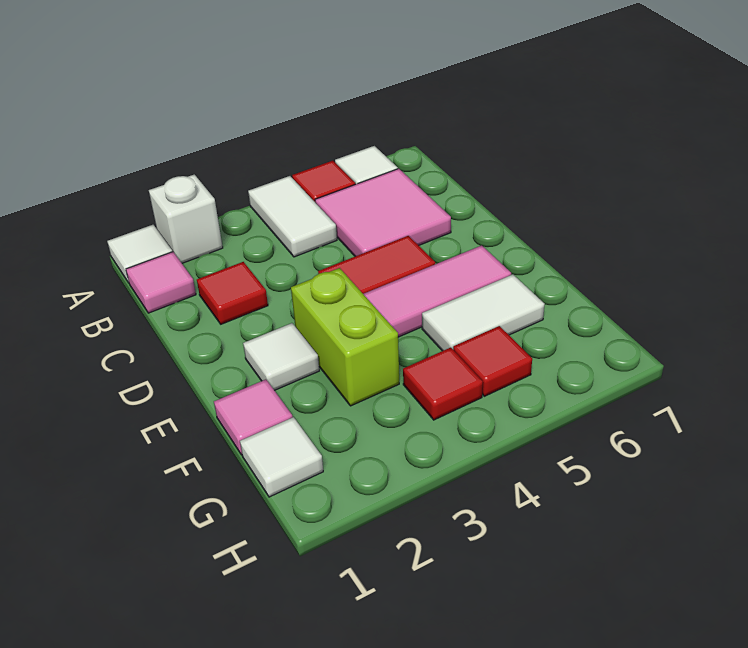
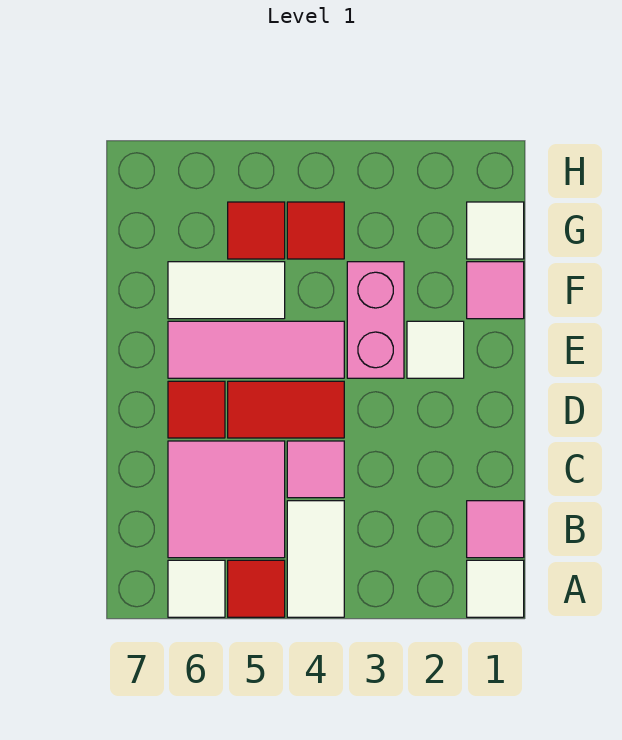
white brick A2 level 1 -> none
red tile C2 level 1 -> red tile D6 level 1
none -> pink tile C4 level 1
lime brick E3:F3 level 1 -> pink brick E3:F3 level 1

